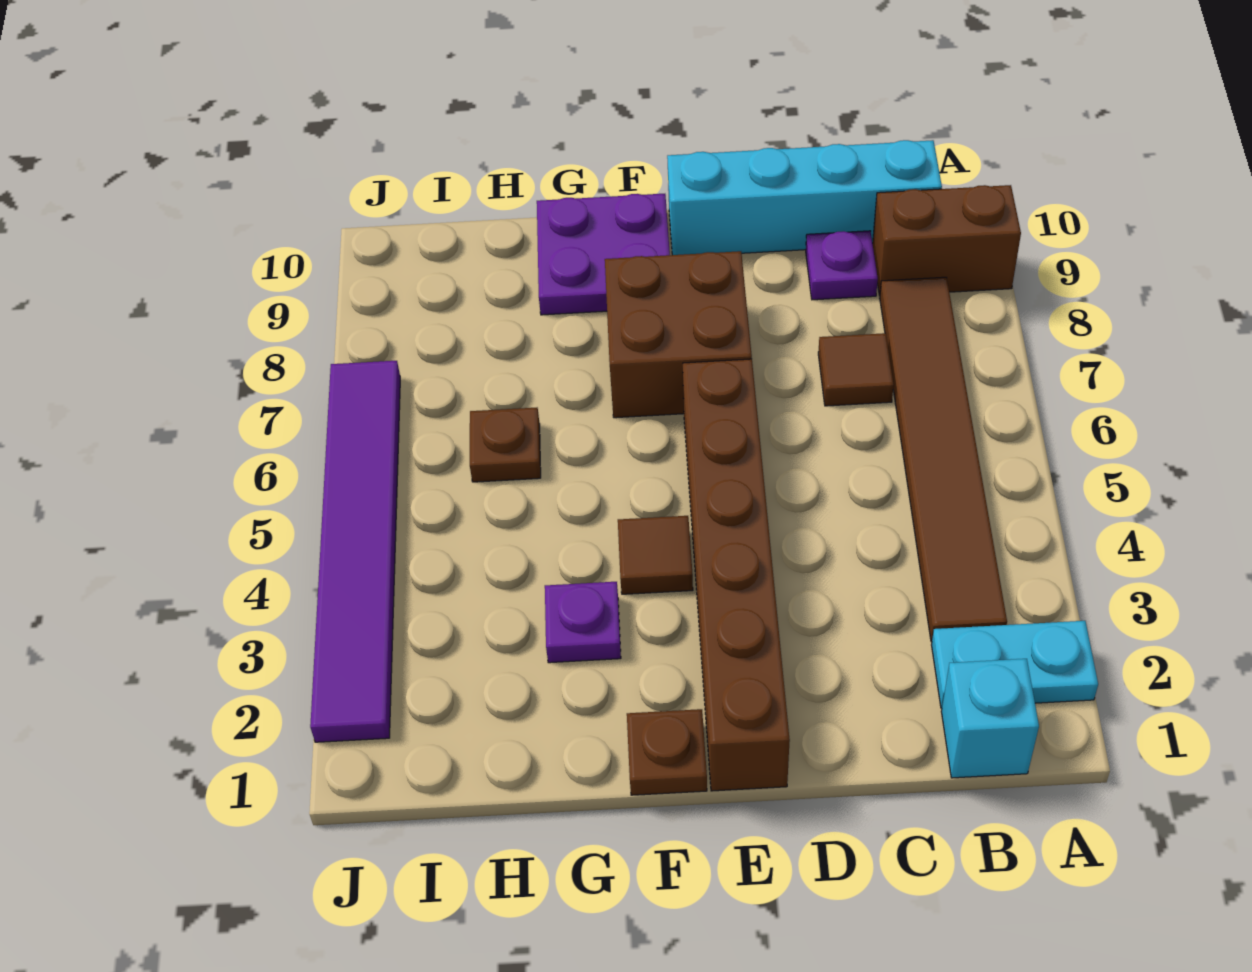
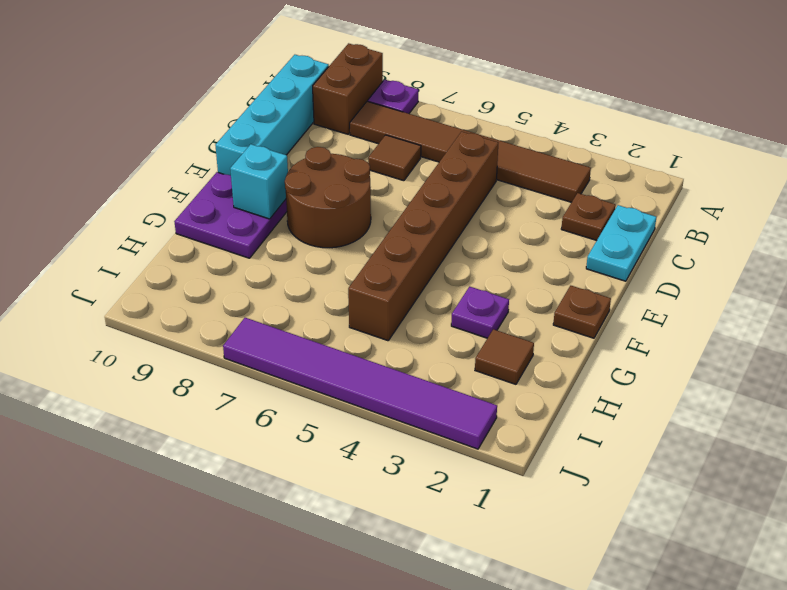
cyan plate A2:B2 level 1 -> cyan plate C1:D1 level 1
cyan brick B1 level 1 -> cyan brick F9 level 2
purple plate C9 level 1 -> purple plate A8 level 1
brown brick E1:E6 level 1 -> brown brick C5:H5 level 1
brown brick E7:F8 level 1 -> brown round brick E7:F8 level 1
brown tile F4 level 1 -> brown tile H2 level 1
brown plate H6 level 1 -> brown plate C2 level 1

